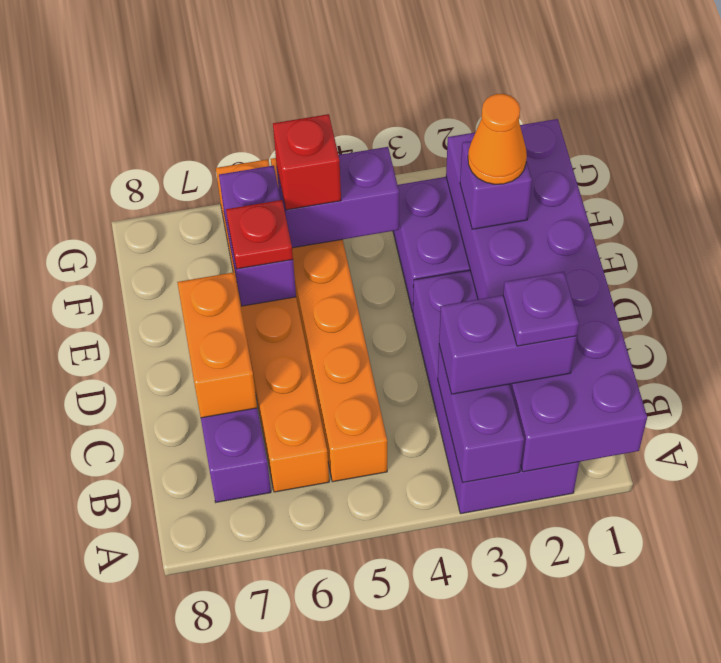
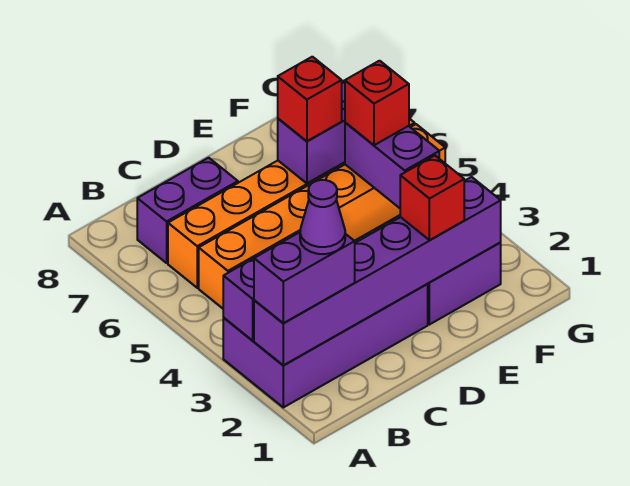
purple brick A1:F2 level 2 -> purple brick A2:F2 level 2
purple brick B2:B3 level 3 -> purple brick A2:B2 level 3
purple plate B2 level 4 -> purple cone B2 level 4
orange brick C7:D7 level 2 -> none
purple brick E2 level 3 -> red brick E2 level 3
orange cone E2 level 4 -> none
red plate E6 level 3 -> red brick E6 level 3

